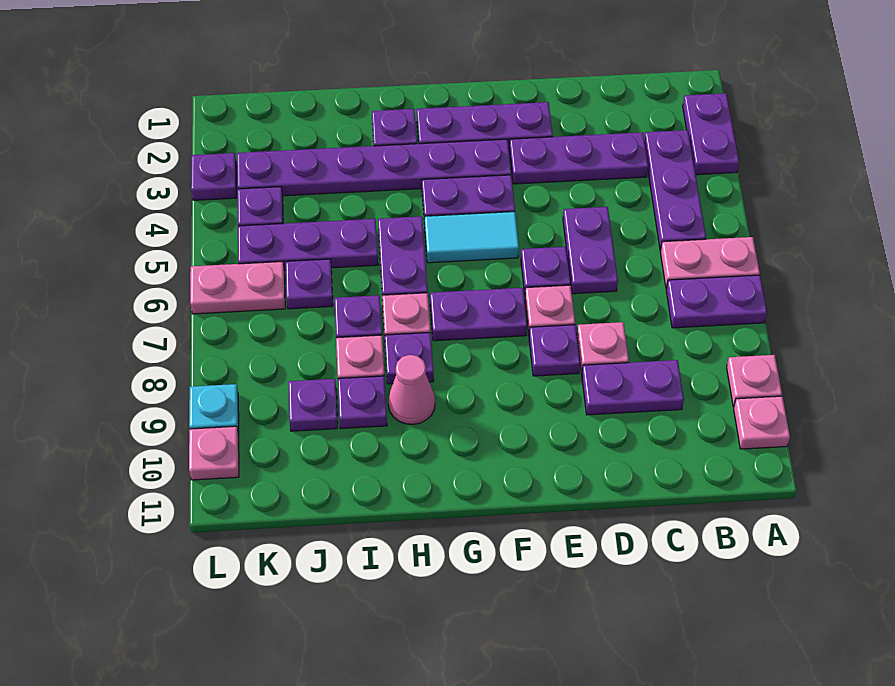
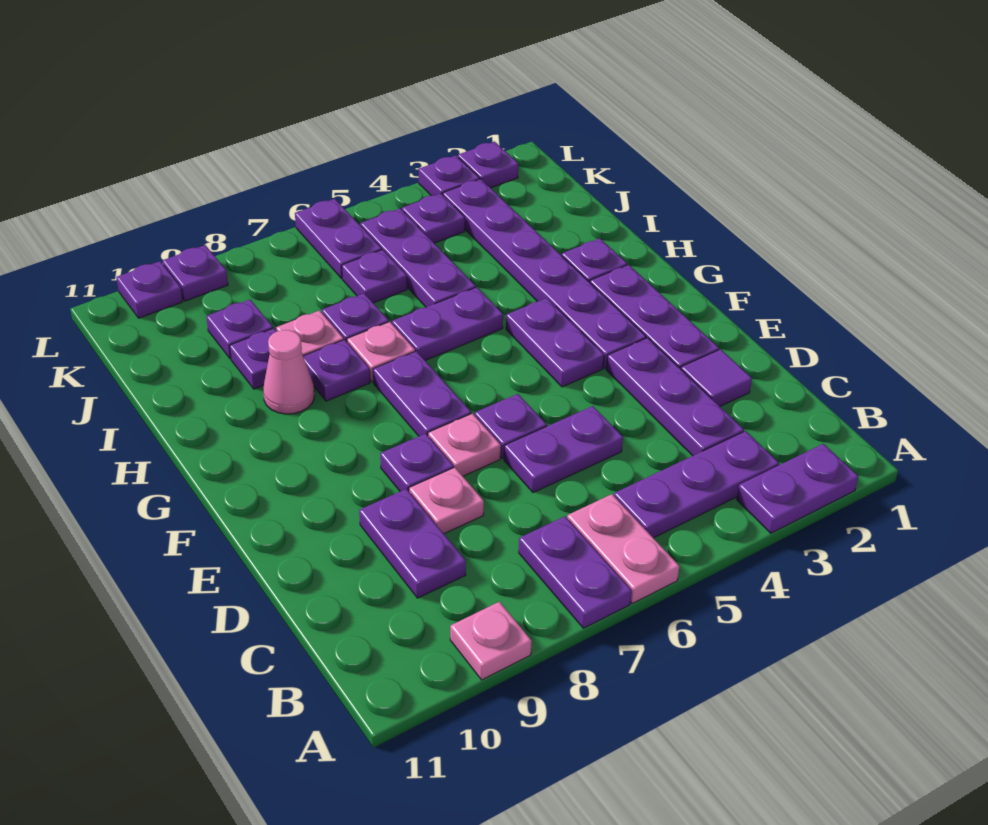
pink plate A10 level 1 -> none
none -> purple tile D2 level 1
cyan tile F5:G5 level 1 -> none
pink plate K6:L6 level 1 -> purple plate K6:L6 level 1
none -> purple plate L2 level 1
cyan plate L9 level 1 -> purple plate L9 level 1
pink plate L10 level 1 -> purple plate L10 level 1

